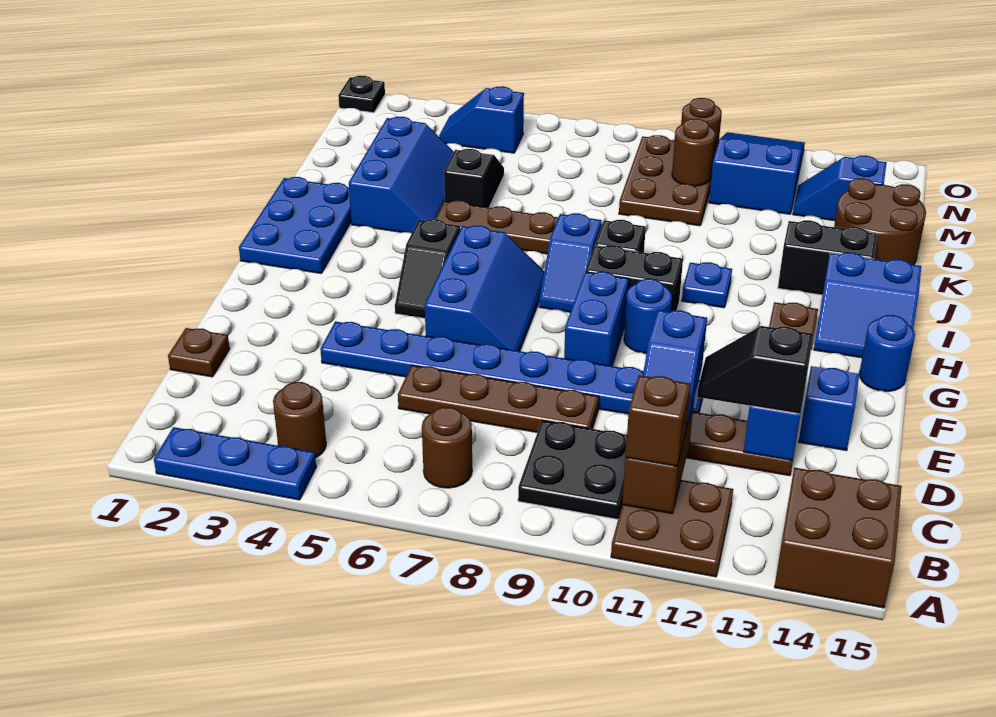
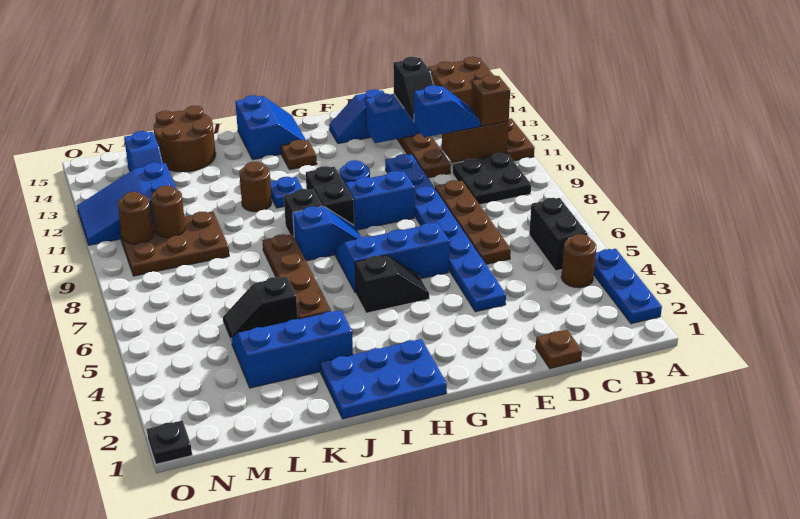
brown round brick B7 level 1 -> brown round brick J11 level 1
blue round brick G15 level 1 -> none
black brick J13:J14 level 1 -> black brick B5:B6 level 1
blue slope N4:N5 level 1 top 5 -> none

